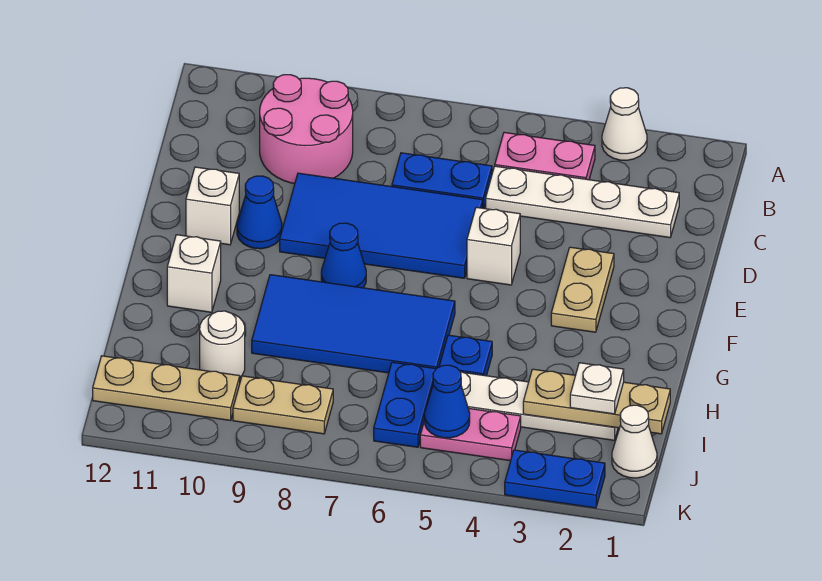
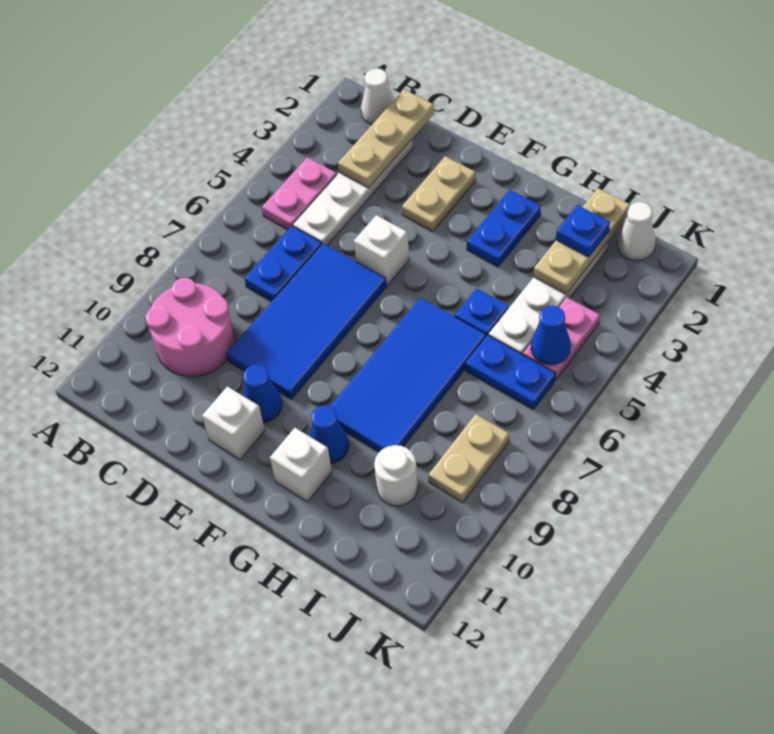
white cone A3 level 1 -> white cone B1 level 1
tan plate E3:F3 level 1 -> tan plate E2:E3 level 1
blue cone F8 level 1 -> blue cone G10 level 1
white plate I2 level 3 -> blue plate I2 level 3
tan plate J10:J12 level 1 -> tan plate C1:C3 level 2
blue plate K2:K3 level 1 -> blue plate G2:G3 level 1

